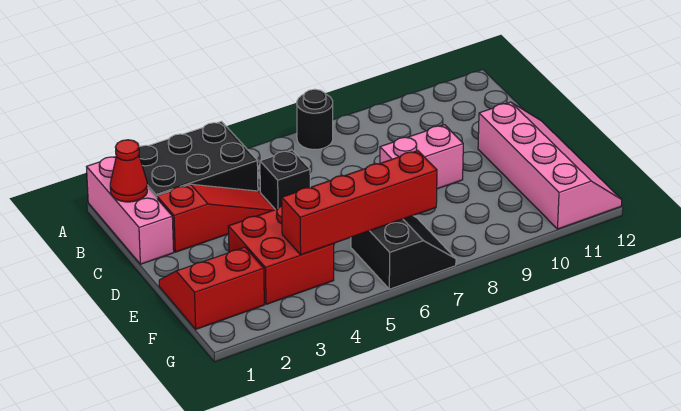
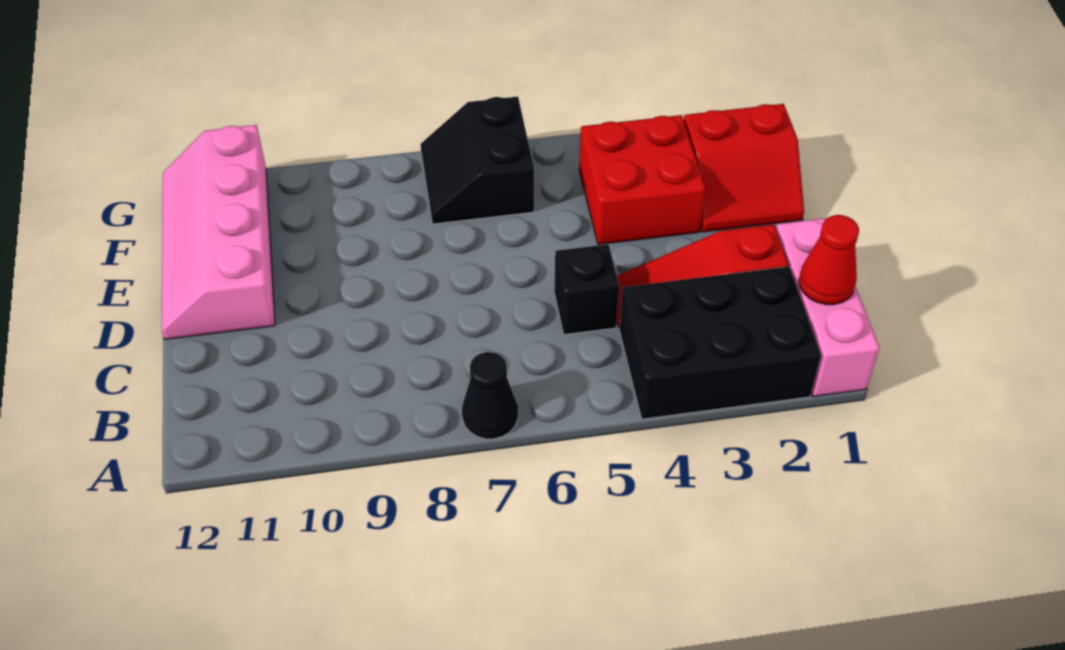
black round brick A7 level 1 -> black cone A7 level 1
pink brick D8:D9 level 1 -> none
red brick F4:F7 level 2 -> none

